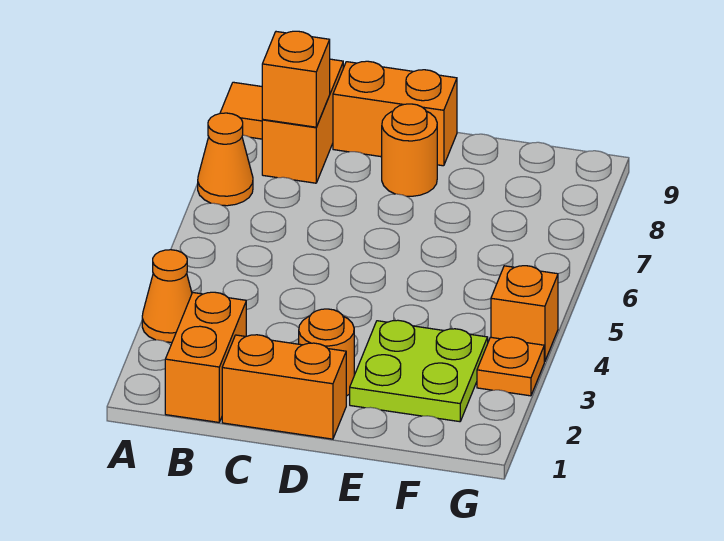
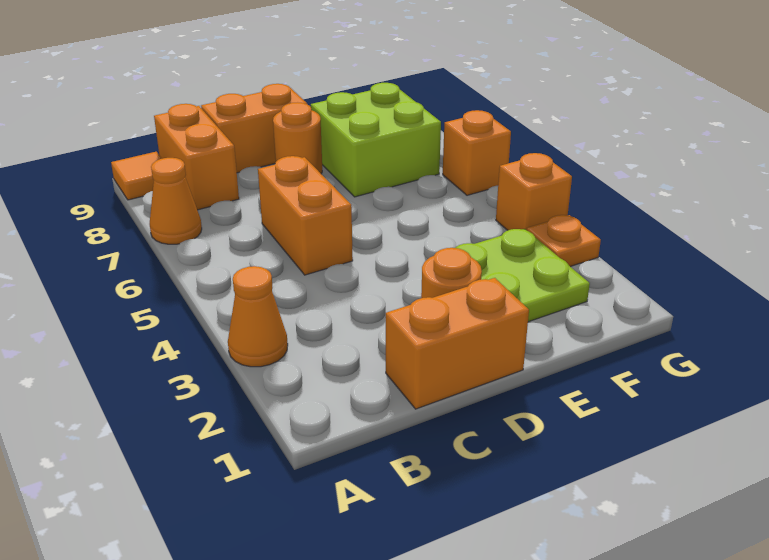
orange brick B1:B2 level 1 -> orange brick C5:C6 level 1
orange brick B8 level 2 -> orange brick G6 level 1
none -> lime brick E7:F8 level 1

